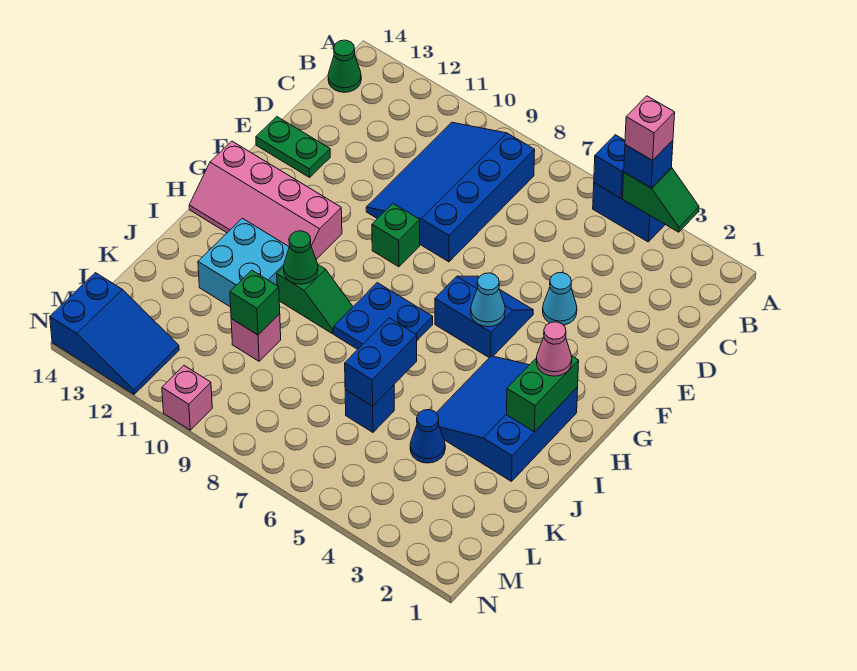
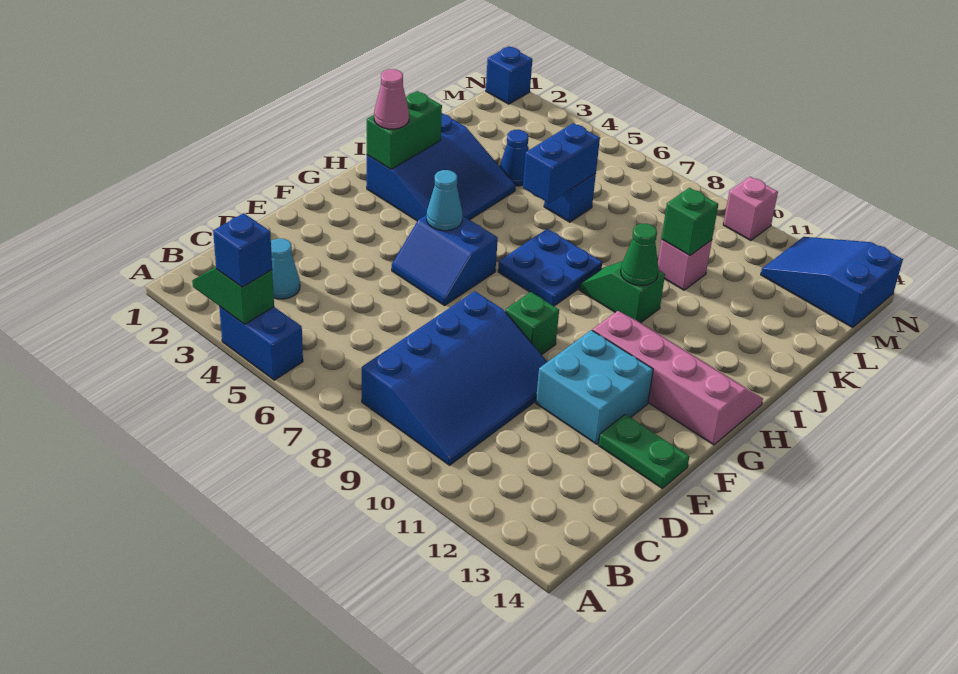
pink brick A4 level 4 -> none
blue brick A5 level 2 -> blue brick N1 level 1
green cone B14 level 1 -> none
cyan cone E4 level 1 -> cyan cone C3 level 1
cyan brick I11:J12 level 1 -> cyan brick E11:F12 level 1

